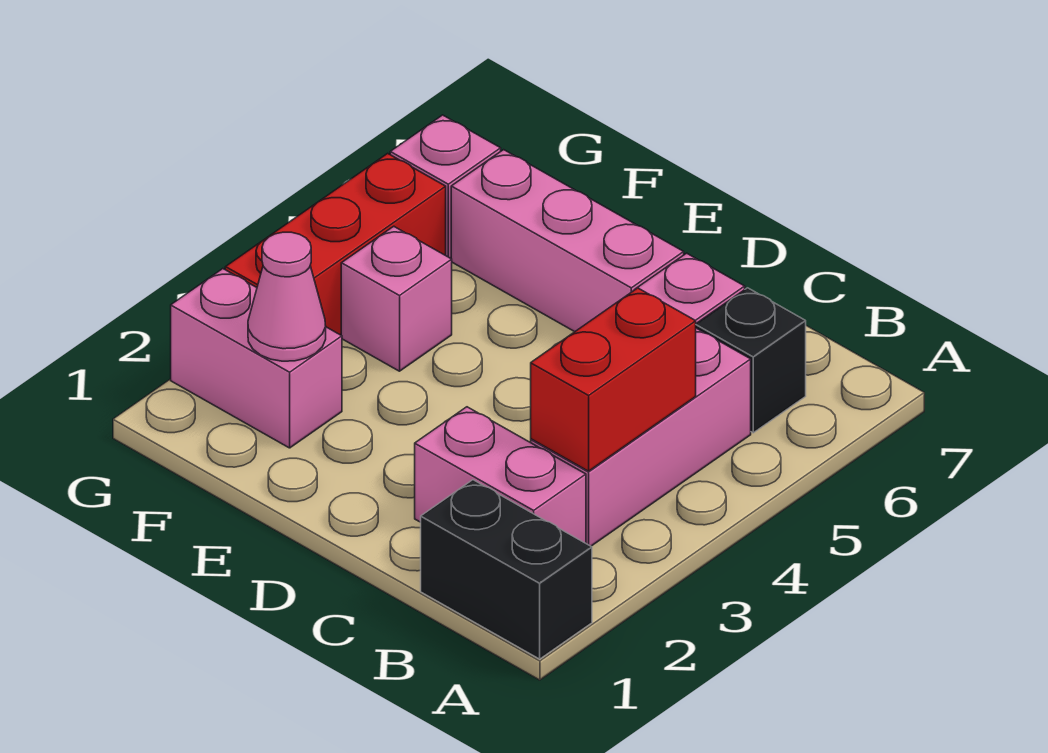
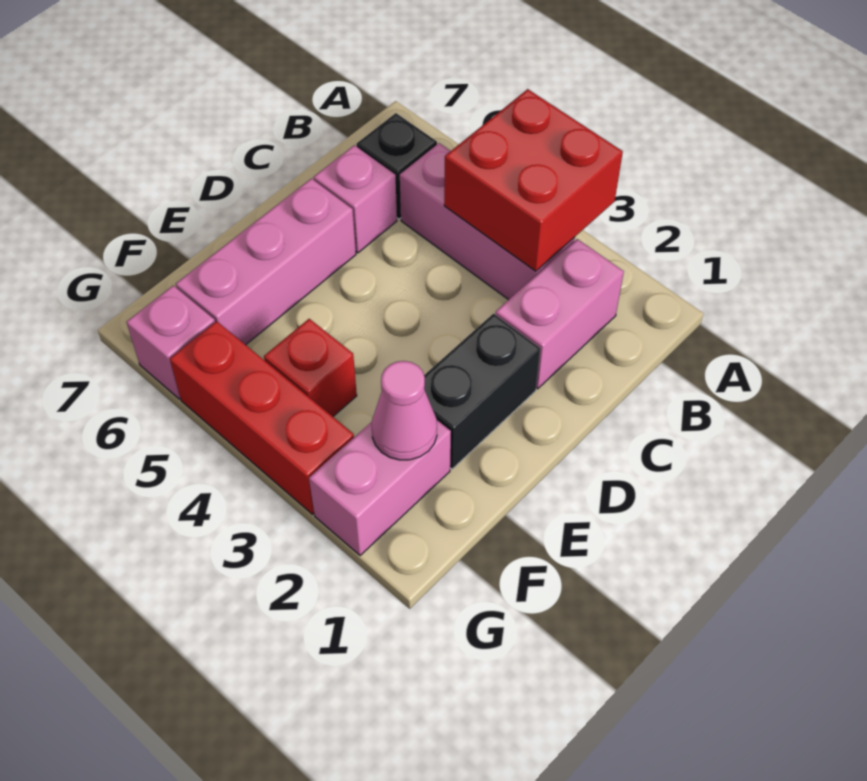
black brick A1:B1 level 1 -> black brick D2:E2 level 1
red brick B3:B4 level 2 -> red brick A3:B4 level 2
pink brick F4 level 1 -> red brick F4 level 1

